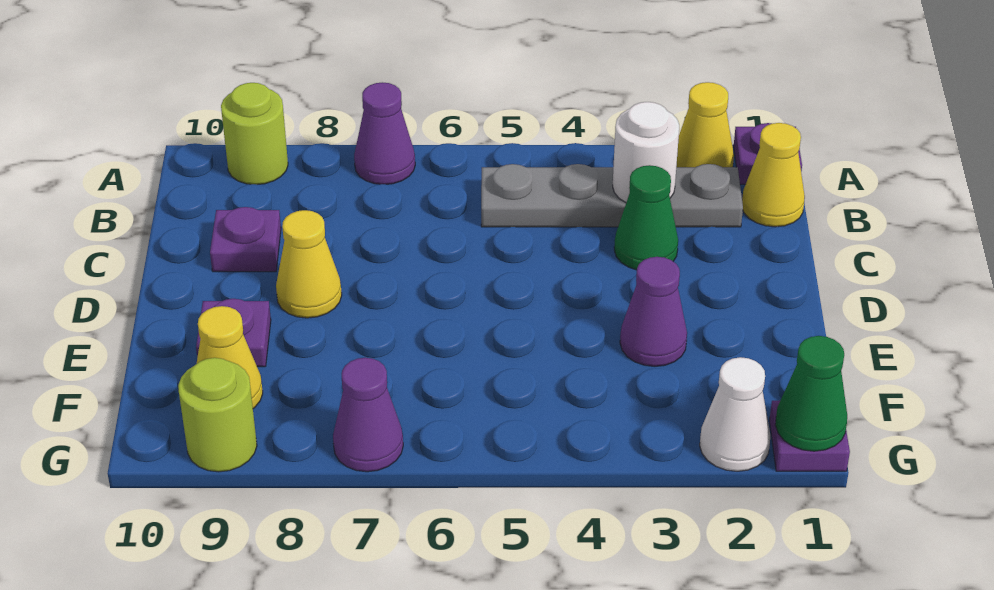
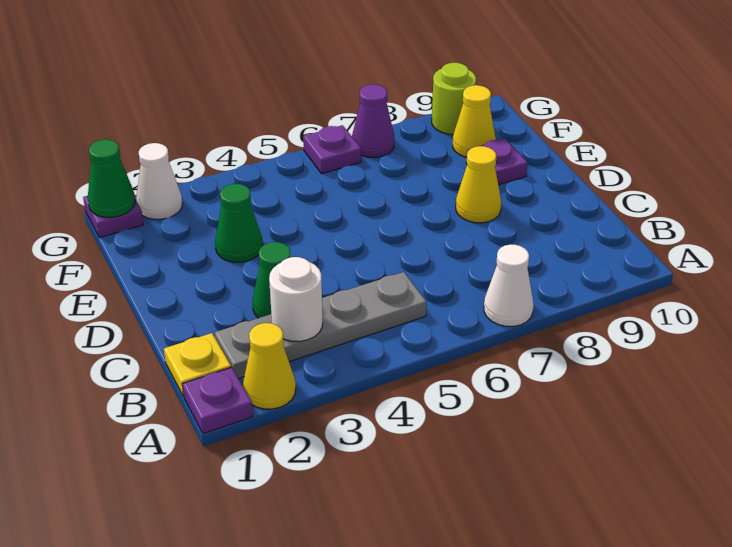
purple cone A7 level 1 -> white cone A7 level 1
lime round brick A9 level 1 -> none
yellow cone B1 level 1 -> yellow plate B1 level 1
purple plate C9 level 1 -> purple plate G6 level 1
purple cone E3 level 1 -> green cone E3 level 1

